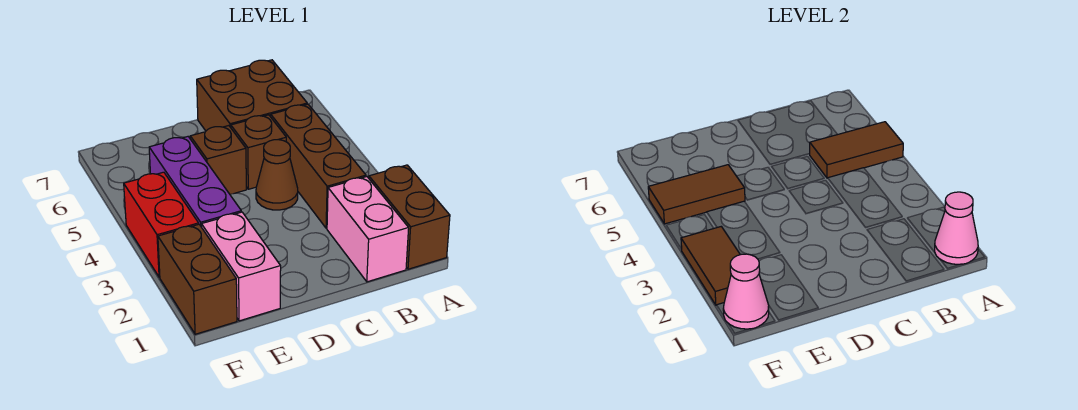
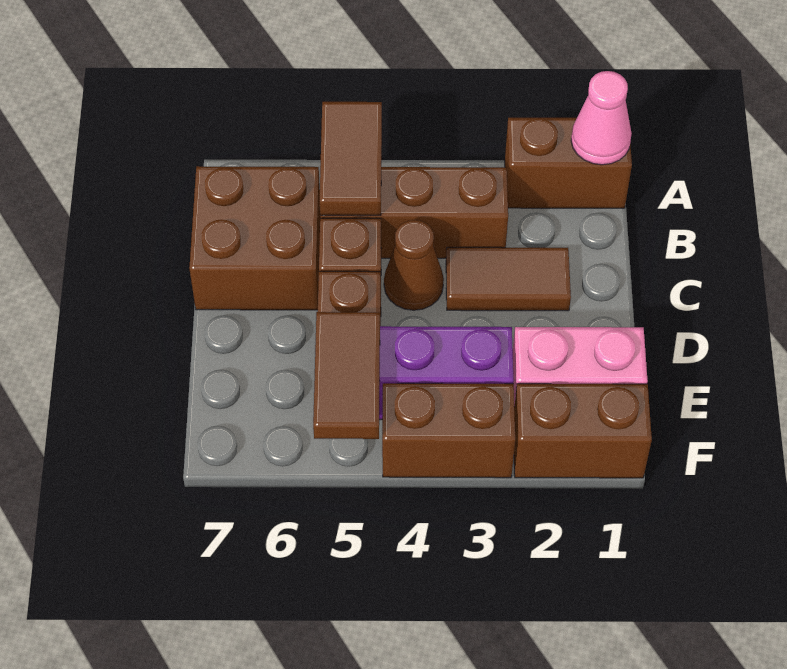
pink brick B1:B2 level 1 -> none
pink cone F1 level 2 -> none
brown tile F2:F3 level 2 -> brown tile C2:C3 level 1
red brick F3:F4 level 1 -> brown brick F3:F4 level 1

